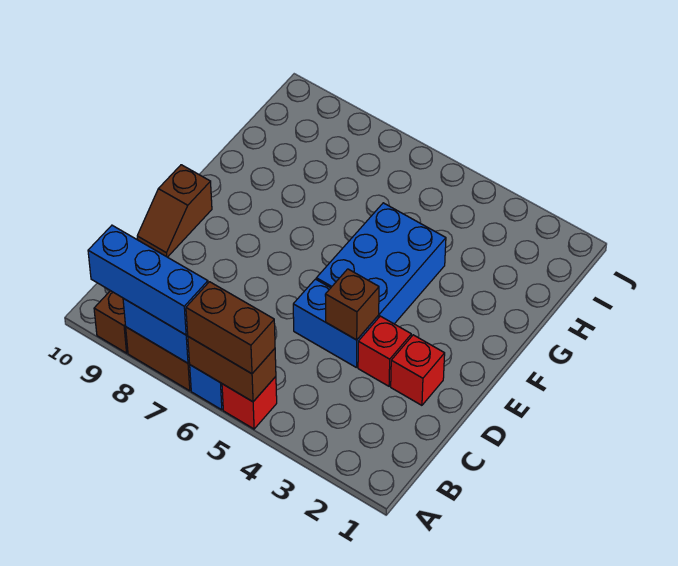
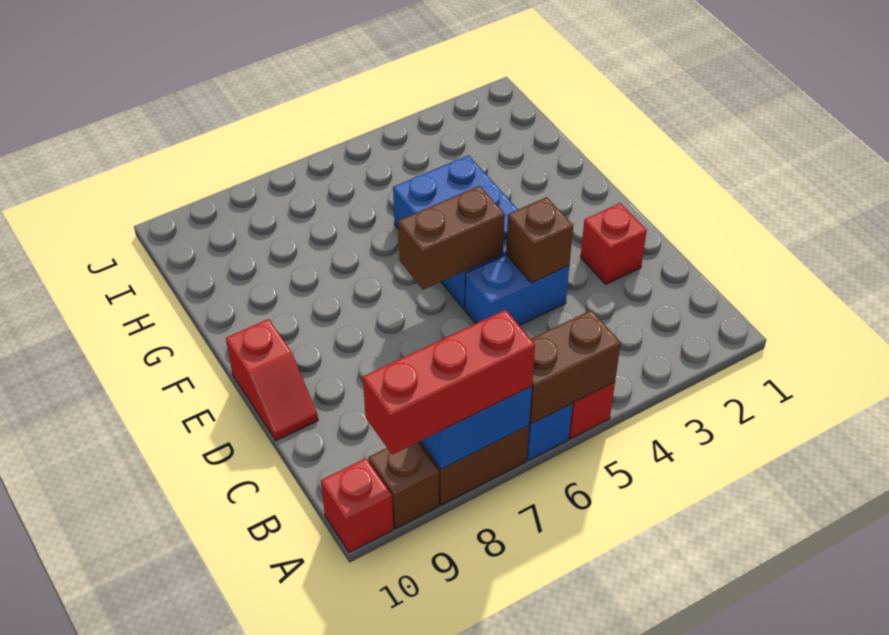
brown brick A5:A6 level 3 -> brown brick E5:E6 level 2
blue brick A7:A9 level 3 -> red brick A7:A9 level 3
red brick D3 level 1 -> red brick A10 level 1
brown slope D10:E10 level 1 top E -> red slope D10:E10 level 1 top E

